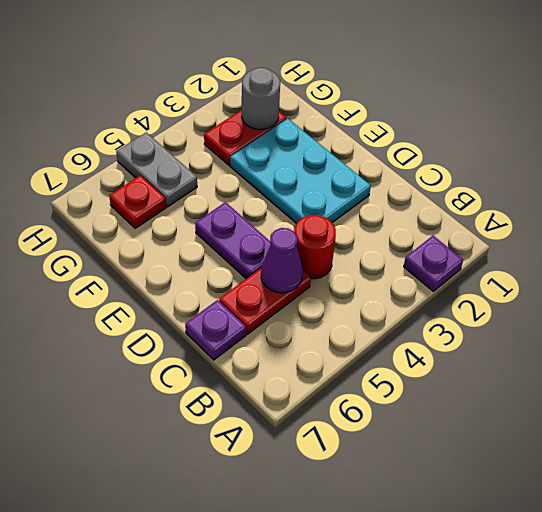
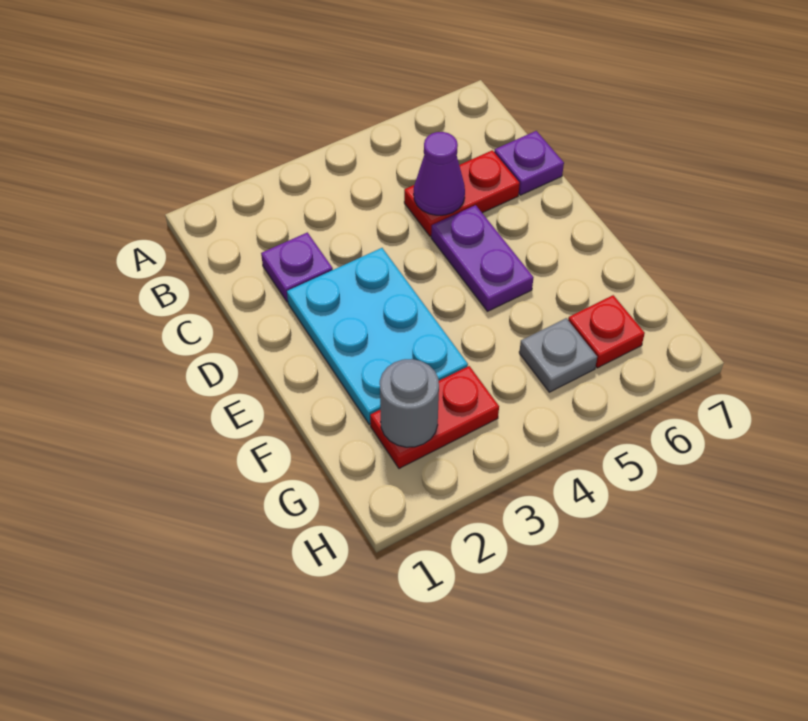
purple plate A2 level 1 -> purple plate C2 level 1
red round brick C4 level 1 -> none
grey plate G5:H5 level 1 -> grey plate G5 level 1

